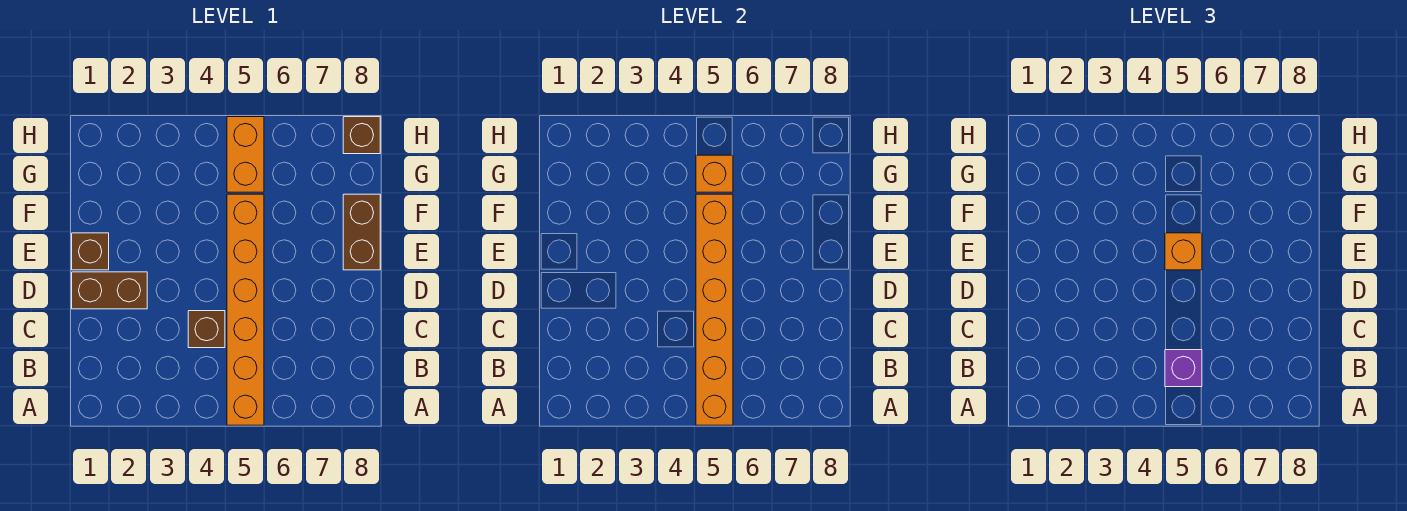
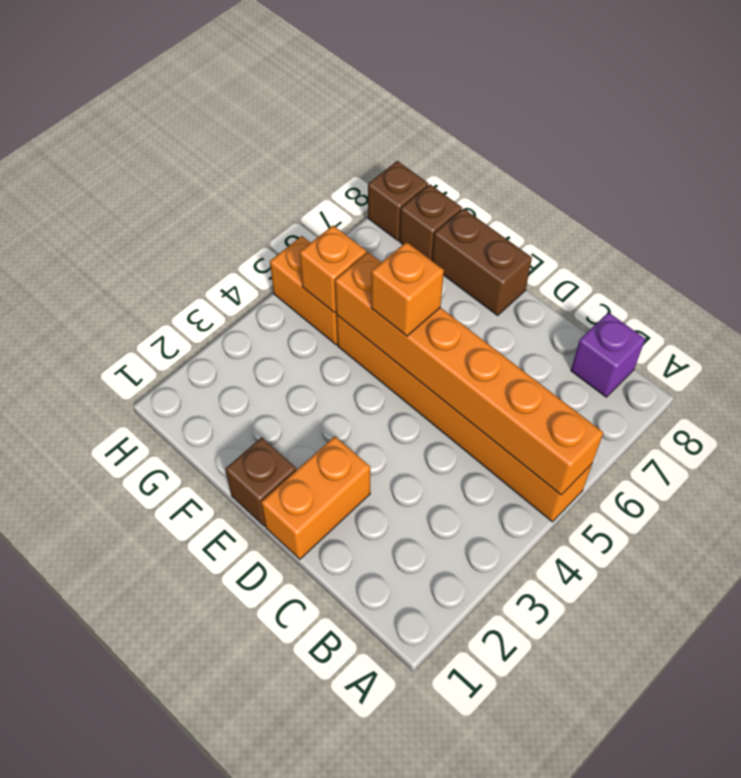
purple brick B5 level 3 -> purple brick B8 level 1
brown brick C4 level 1 -> brown brick G8 level 1
brown brick D1:D2 level 1 -> orange brick D1:D2 level 1

